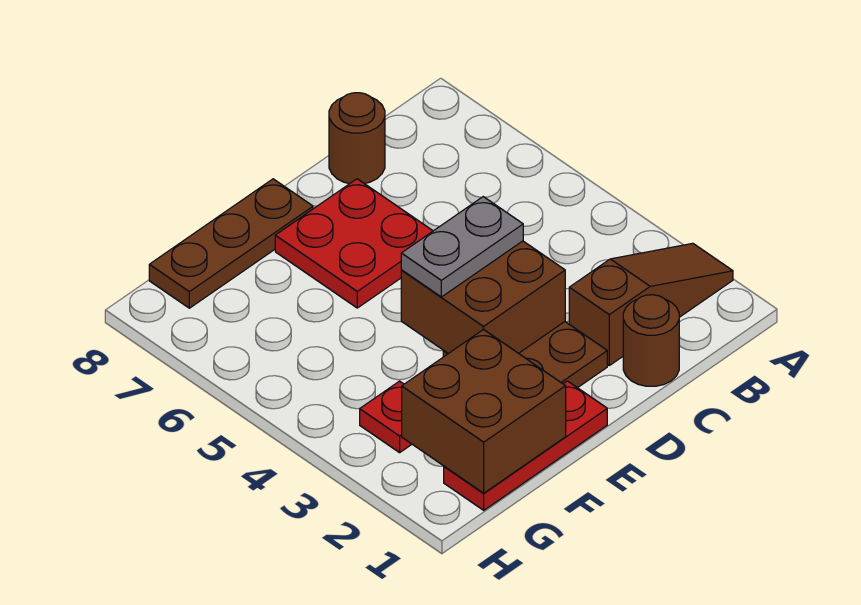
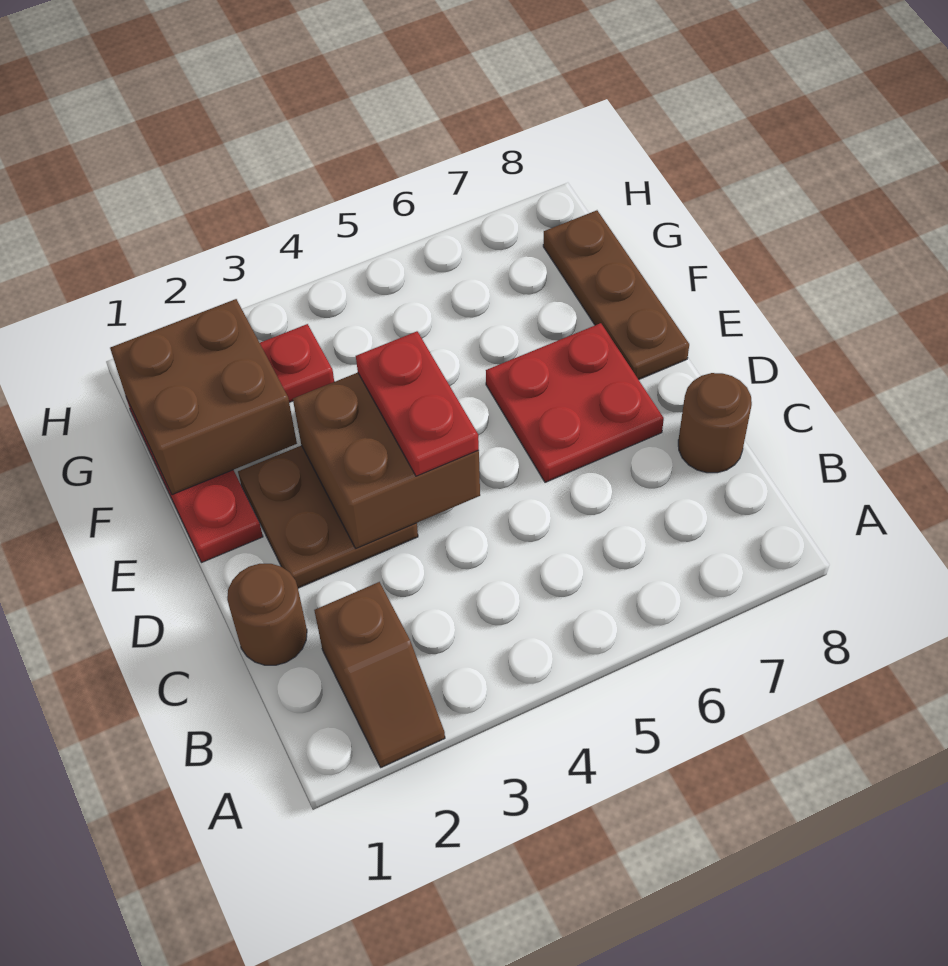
brown slope A2:C2 level 1 top C -> brown slope A2:B2 level 1 top B
grey plate D4:E4 level 3 -> red plate D4:E4 level 3

